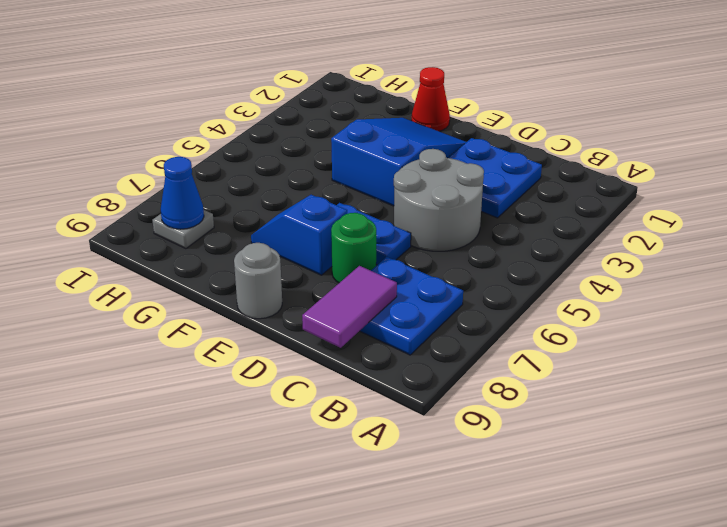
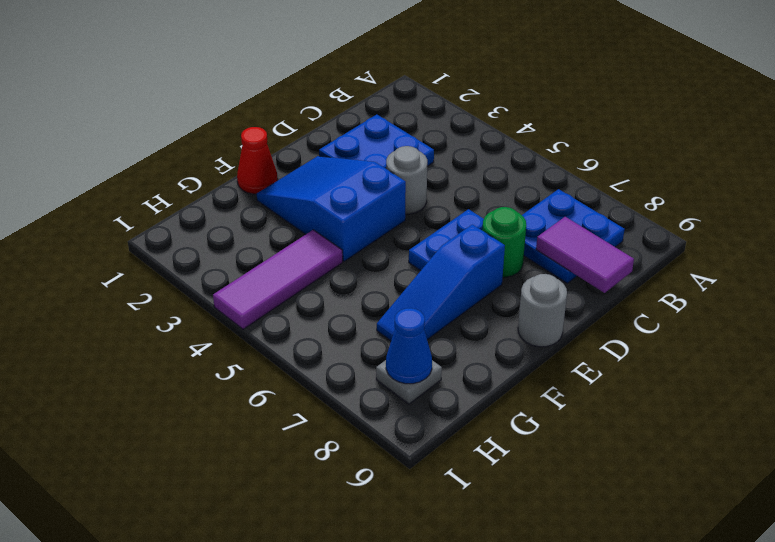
grey round brick C4:D5 level 1 -> grey round brick D4 level 1
blue slope E7:F7 level 1 top E -> blue slope E7:G7 level 1 top E
none -> purple tile G4:I4 level 1

